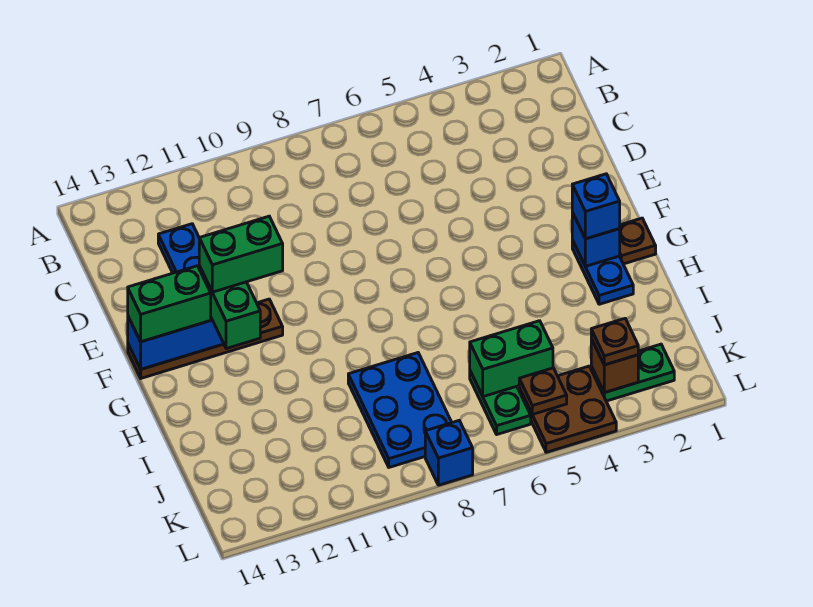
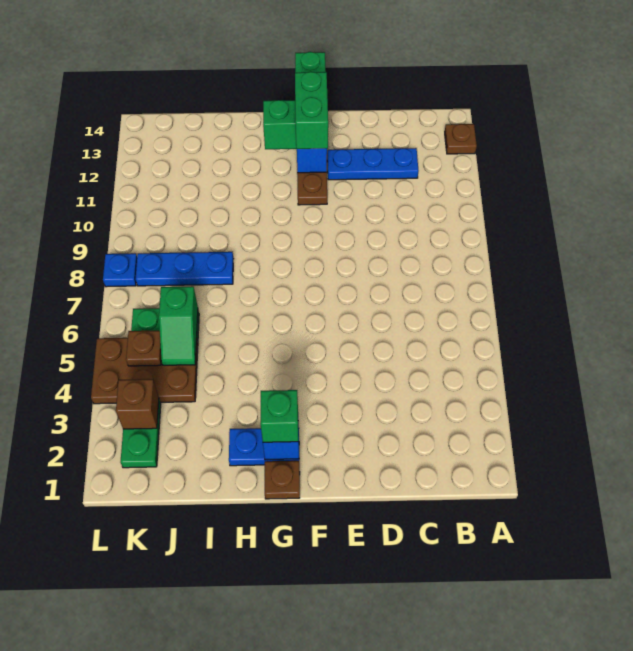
blue brick G2 level 3 -> green brick G2 level 3
blue plate I8:K9 level 1 -> blue plate I8:K8 level 1
green brick J5:J6 level 2 -> green slope J5:J6 level 2 top 6
brown plate K3 level 3 -> brown plate A13 level 1
brown plate K4:L5 level 1 -> brown plate J4:L5 level 1
blue brick L8 level 1 -> blue plate L8 level 1

